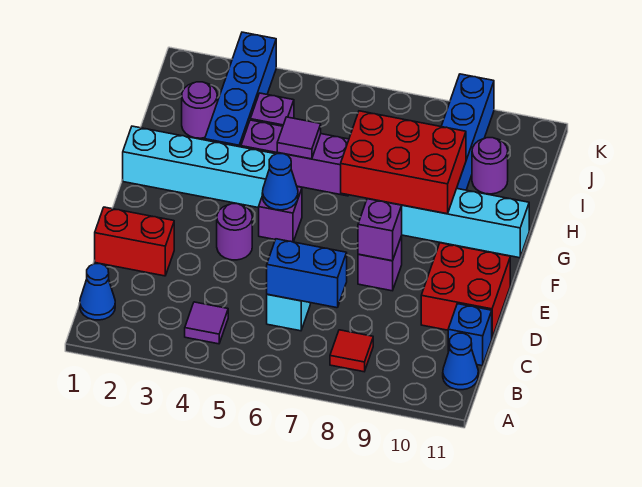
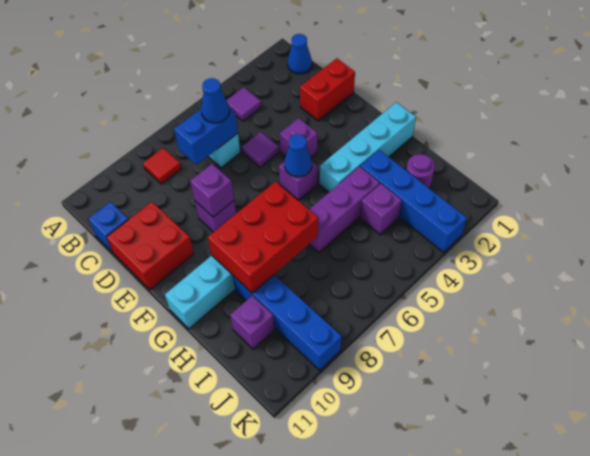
blue cone B11 level 1 -> blue cone C6 level 3
purple round brick E4 level 1 -> purple brick E4 level 1
purple tile H5 level 2 -> purple tile D5 level 1
purple round brick I10 level 1 -> purple brick I10 level 1

